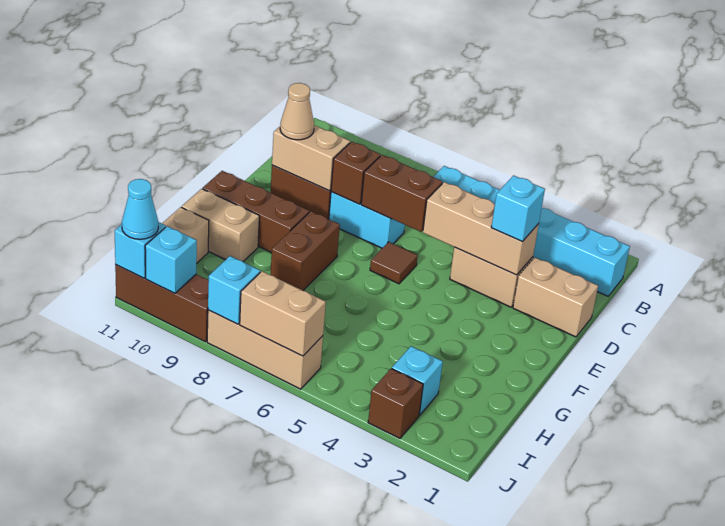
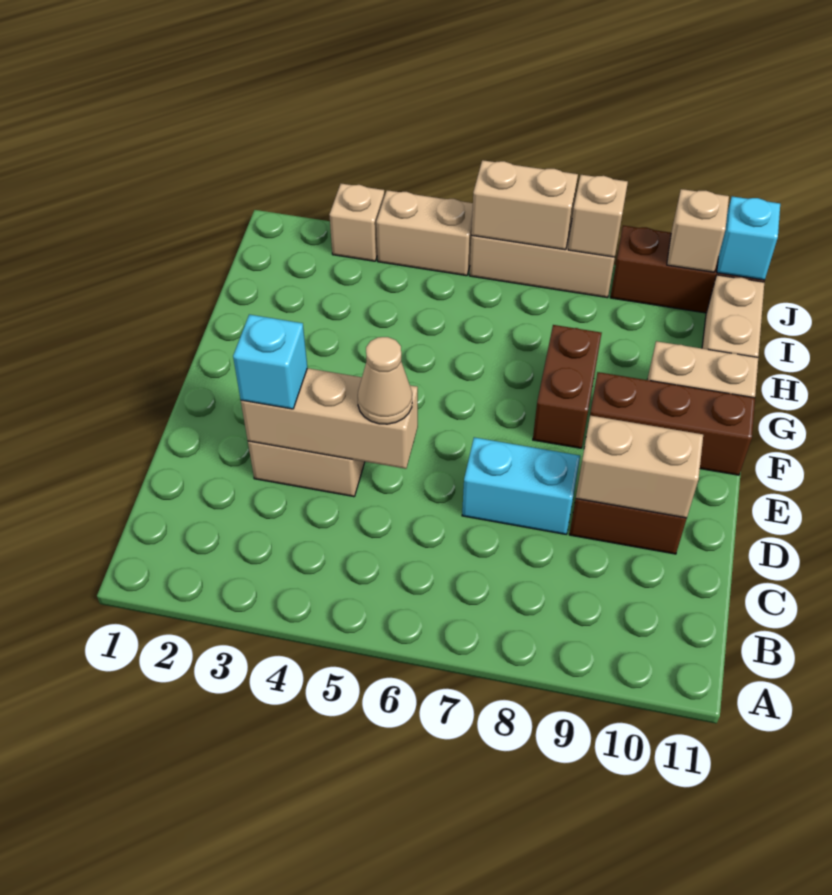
cyan brick B1:B6 level 1 -> none
tan brick D1:D2 level 1 -> tan brick J4:J5 level 1
brown brick D6:D7 level 2 -> none
brown brick D8 level 2 -> none
tan cone D10 level 3 -> tan cone D5 level 3
brown tile E6 level 1 -> none
cyan brick I3 level 1 -> none
brown brick J3 level 1 -> tan brick J3 level 1
cyan brick J8 level 2 -> tan brick J8 level 2
cyan brick J10 level 2 -> tan brick J10 level 2
cyan cone J11 level 3 -> none

